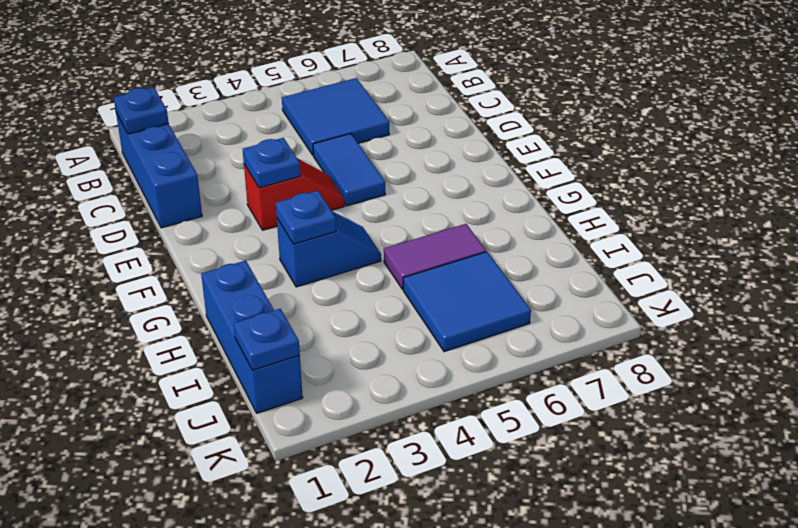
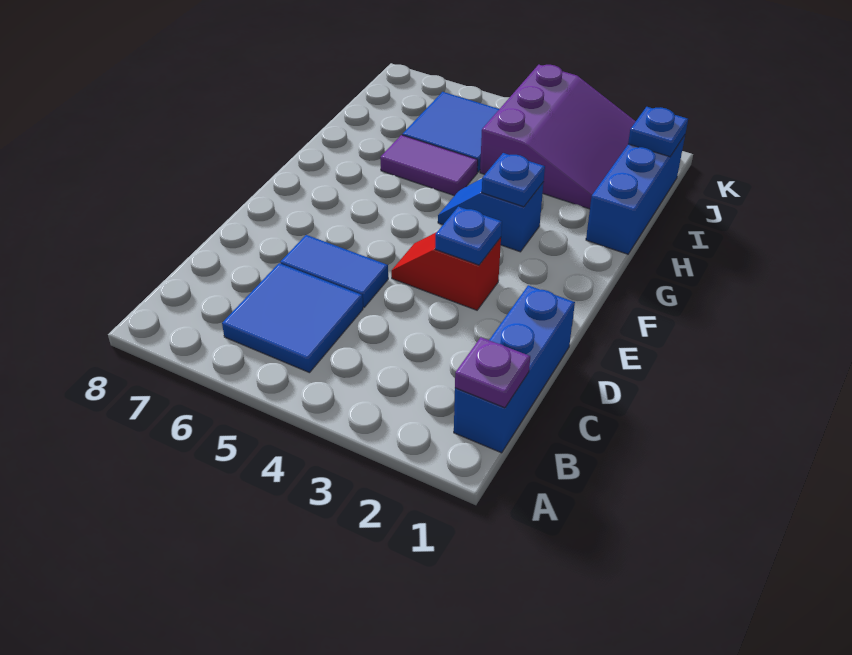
blue plate B1 level 2 -> purple plate B1 level 2
blue tile D5:E5 level 1 -> blue tile D5:D6 level 1
none -> purple slope I2:K4 level 1 top 4

